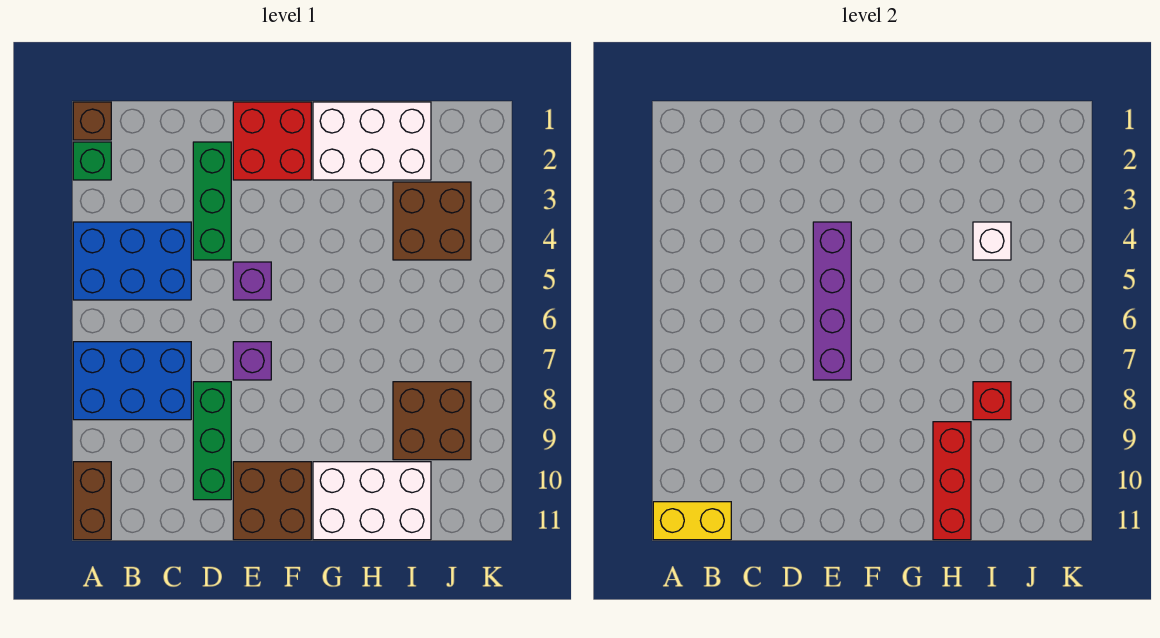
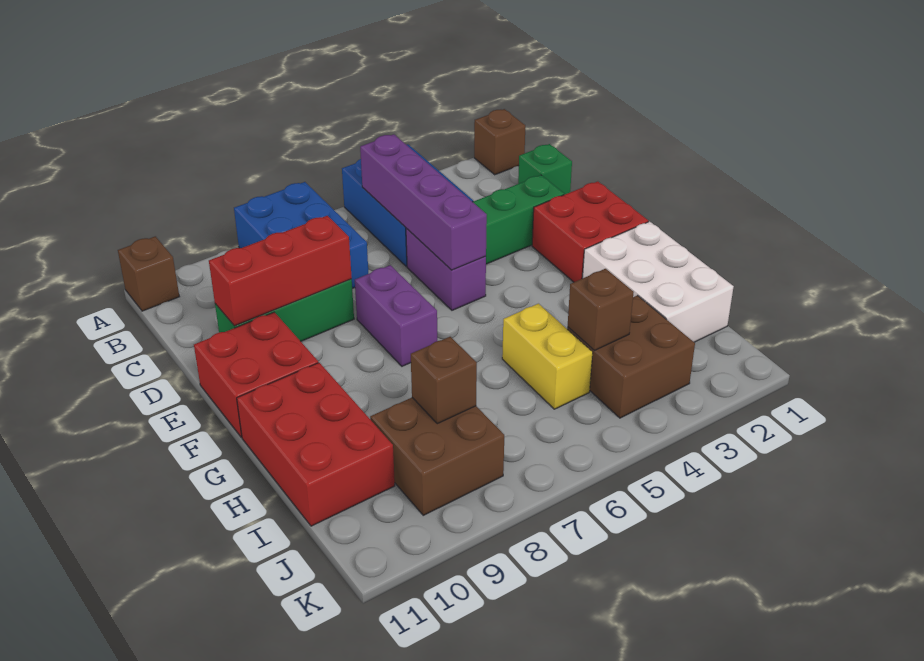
green brick A2 level 1 -> green brick C1 level 1
brown brick A10:A11 level 1 -> brown brick A11 level 1
yellow brick A11:B11 level 2 -> yellow brick H5:I5 level 1
purple brick E4:E7 level 2 -> purple brick B5:E5 level 2
purple brick E5 level 1 -> purple brick D5:E5 level 1
purple brick E7 level 1 -> purple brick E7:F7 level 1
brown brick E10:F11 level 1 -> red brick E10:F11 level 1
white brick G10:I11 level 1 -> red brick G10:I11 level 1
red brick H9:H11 level 2 -> red brick D8:D10 level 2
white brick I4 level 2 -> brown brick I4 level 2
red brick I8 level 2 -> brown brick I8 level 2

